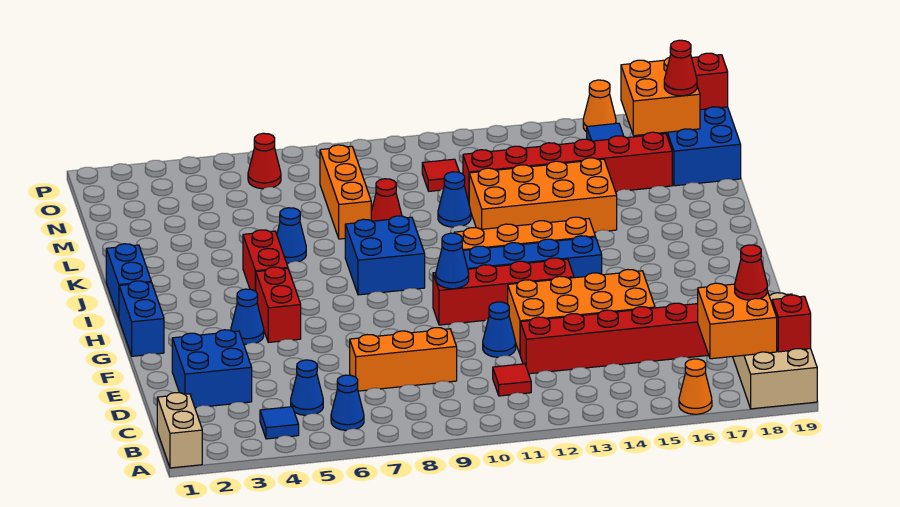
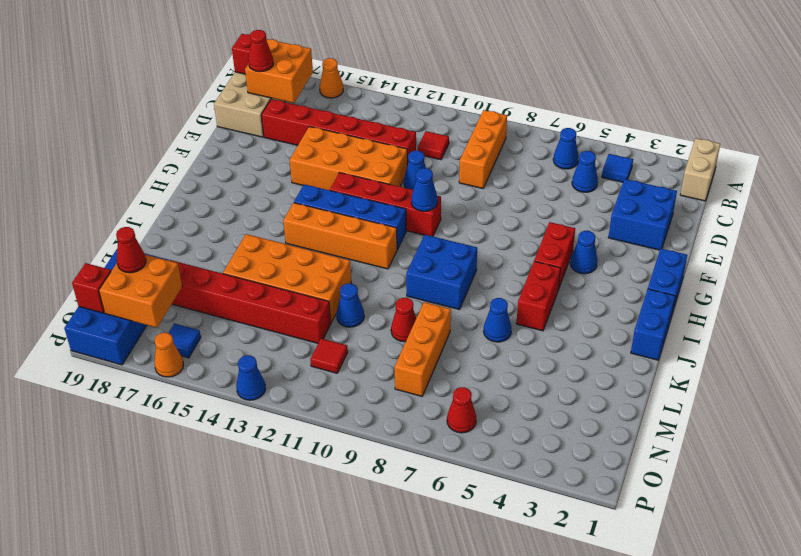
orange brick D7:D9 level 1 -> orange brick B9:D9 level 1
none -> blue cone P13 level 1

